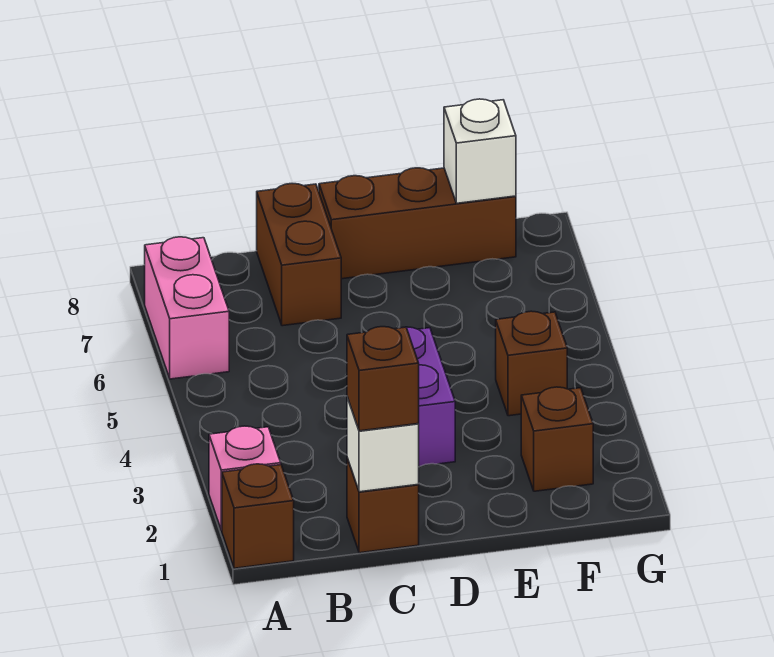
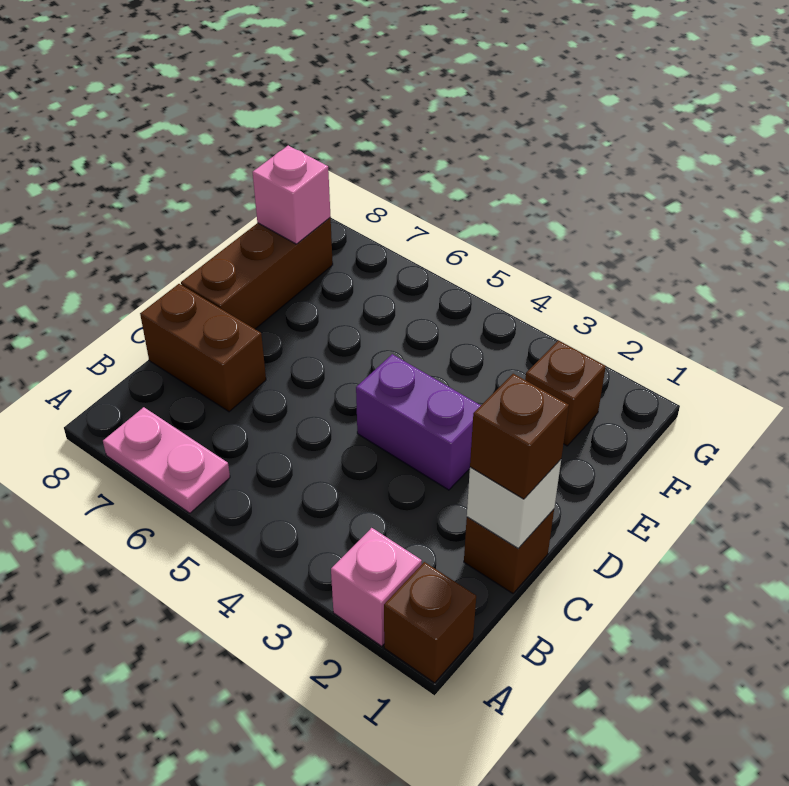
pink brick A6:A7 level 1 -> pink plate A6:A7 level 1
brown brick F4 level 1 -> none
white brick F8 level 2 -> pink brick F8 level 2

